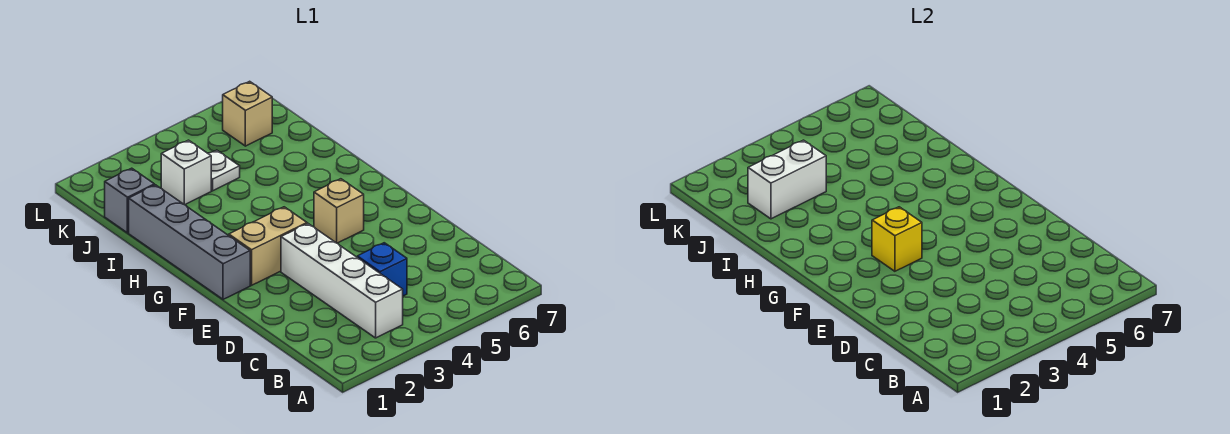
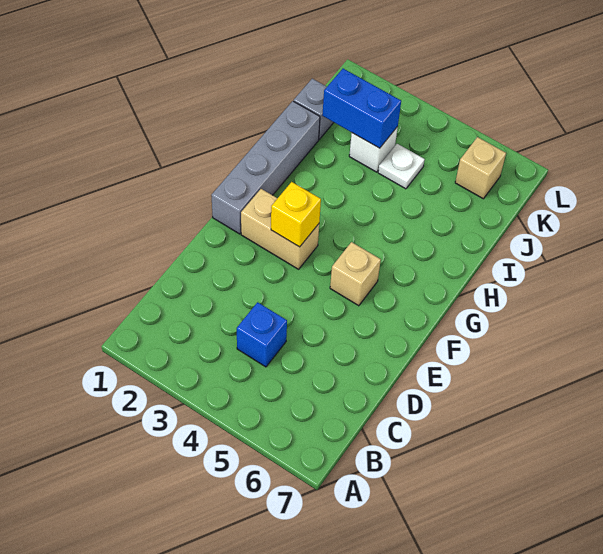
white brick B3:E3 level 1 -> none
white brick J2:J3 level 2 -> blue brick J2:J3 level 2

